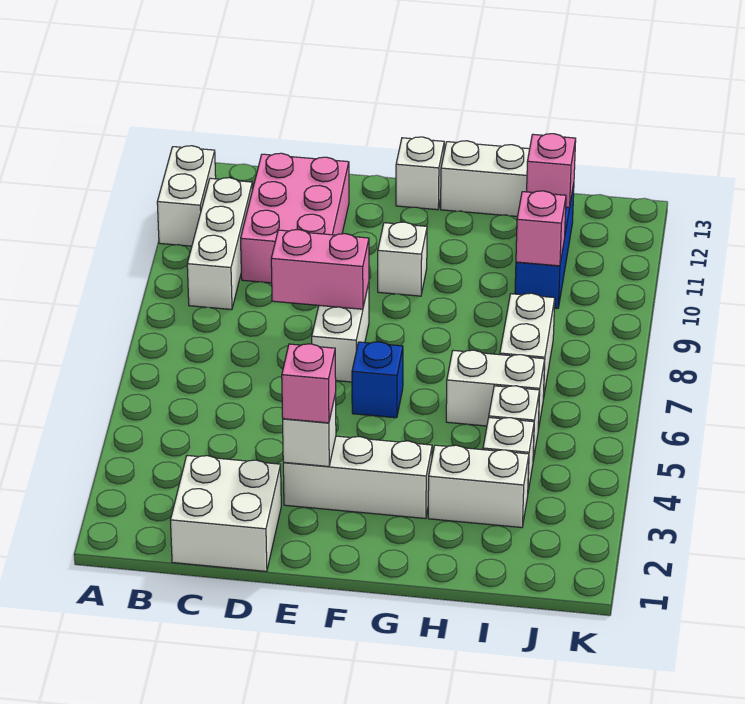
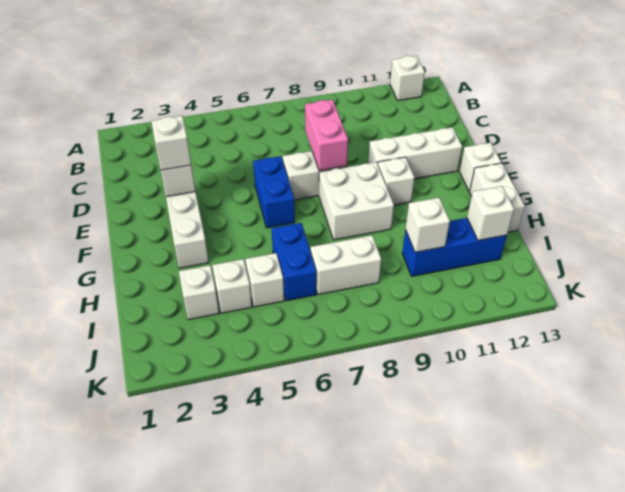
white brick A11:A12 level 1 -> white brick A12 level 1
white brick B9:B11 level 1 -> white brick E10:E12 level 1
white brick C1:D2 level 1 -> white brick F8:G9 level 1
pink brick C10:D12 level 1 -> none
pink brick E3 level 3 -> white brick E3 level 3
blue brick F6 level 1 -> blue brick E6:F6 level 1
white brick H3:I3 level 1 -> white brick I3 level 1
white brick H6:I6 level 1 -> blue brick H6:I6 level 1
pink brick I10 level 2 -> white brick I10 level 2
pink brick I12 level 2 -> white brick I12 level 2

